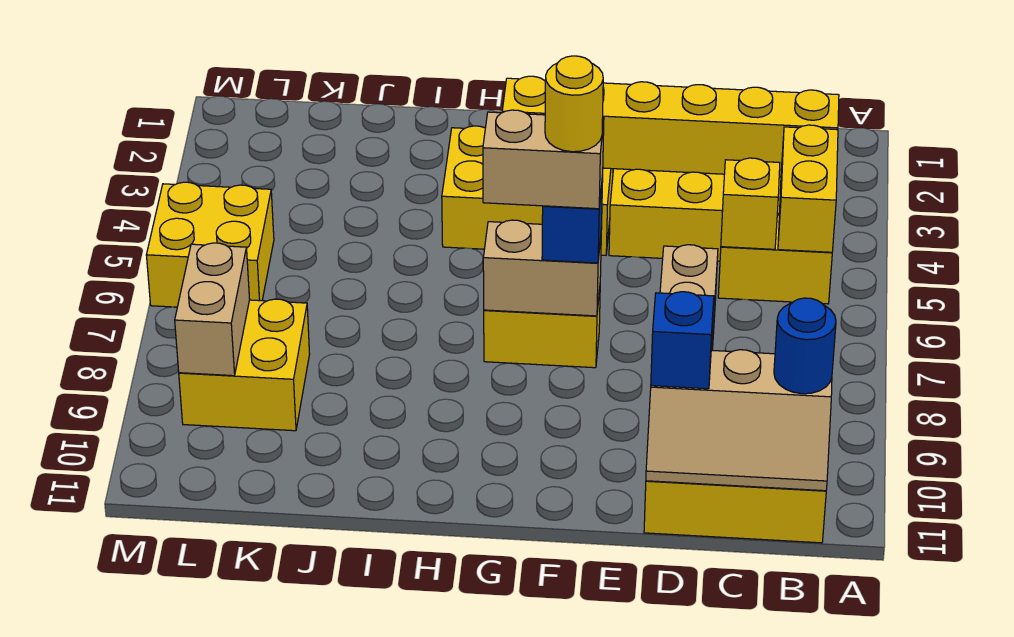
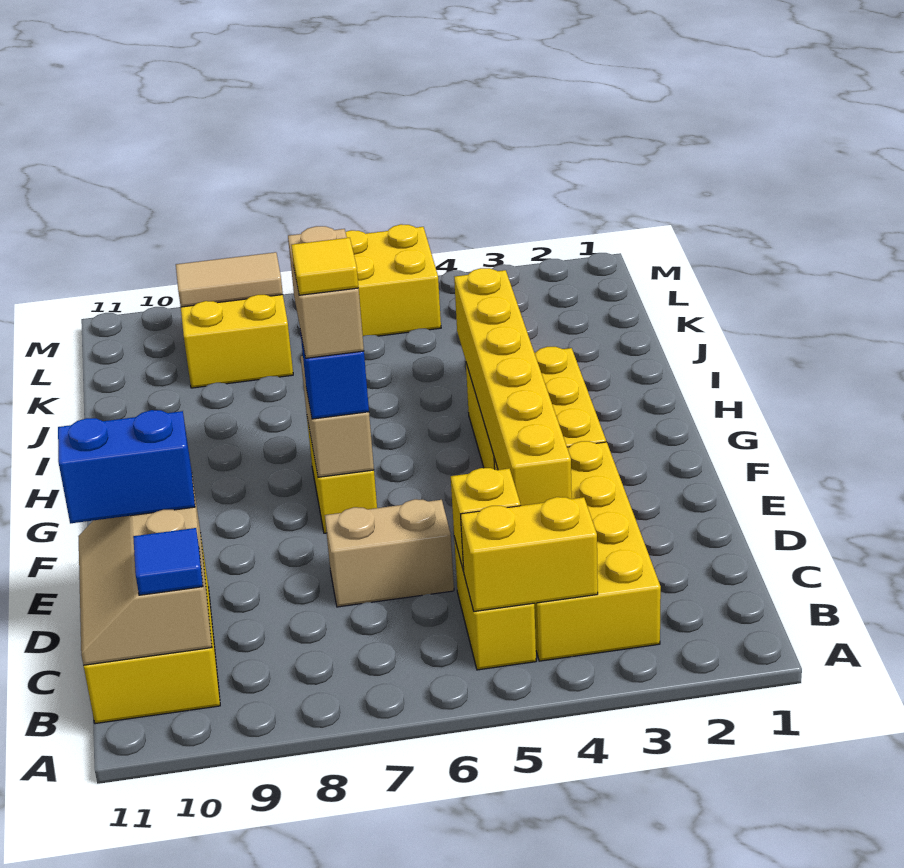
yellow brick B3:G3 level 2 -> yellow brick D4:I4 level 2
blue round brick B10 level 3 -> blue tile B10 level 3
blue brick D10 level 3 -> blue brick D10:D11 level 3
yellow round brick F7 level 5 -> yellow tile F7 level 5
tan brick L8:L9 level 2 -> tan tile L8:L9 level 2

